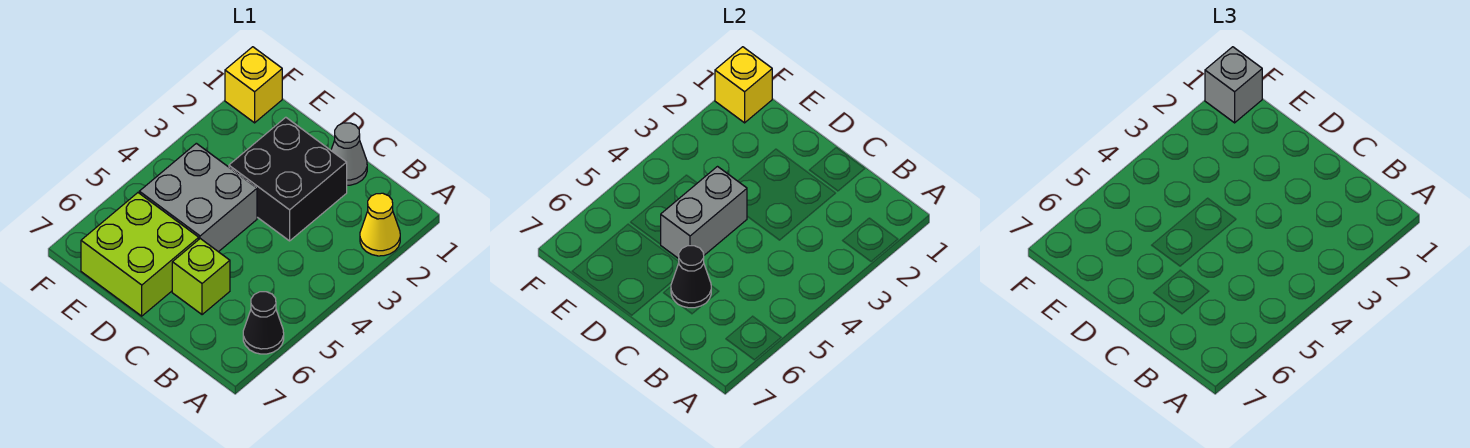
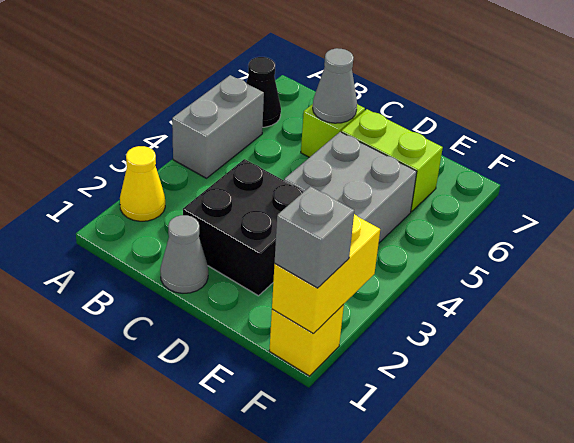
black cone C6 level 2 -> grey cone C6 level 2
grey brick D4:D5 level 2 -> grey brick A4:A5 level 1
lime brick D6:E7 level 1 -> lime brick D6:E6 level 1
yellow brick F1 level 2 -> yellow brick F1:F2 level 2

